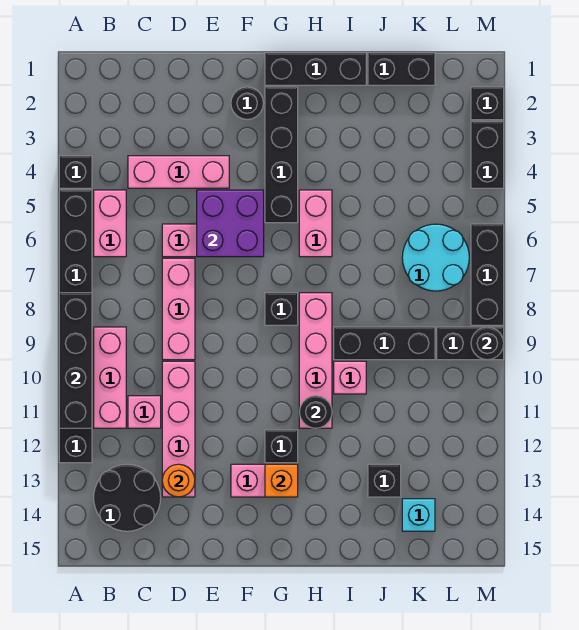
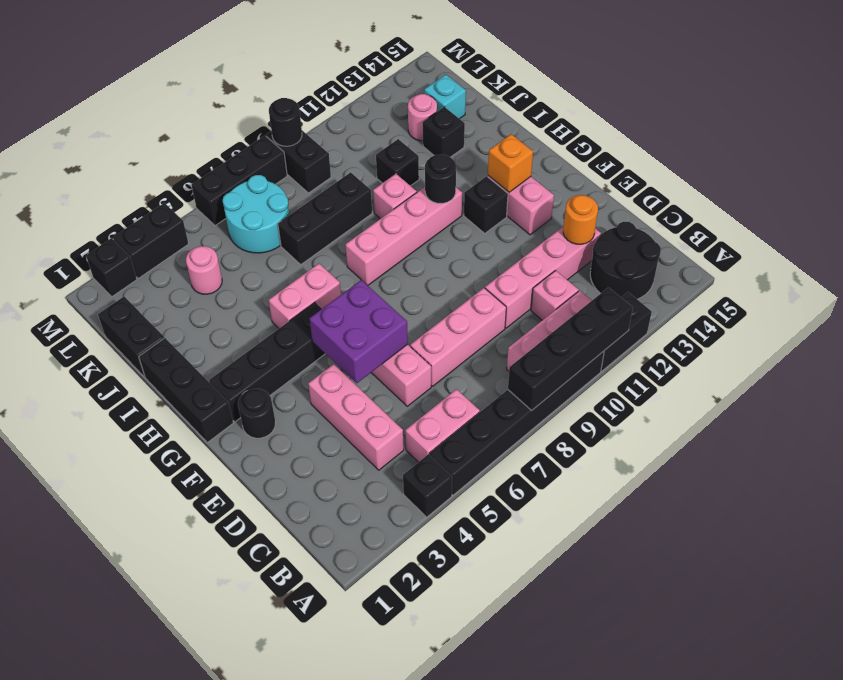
black brick G8 level 1 -> black brick J11 level 1
black brick I9:K9 level 1 -> black brick J7:J9 level 1
none -> pink round brick K4 level 1
none -> pink round brick K13 level 1

